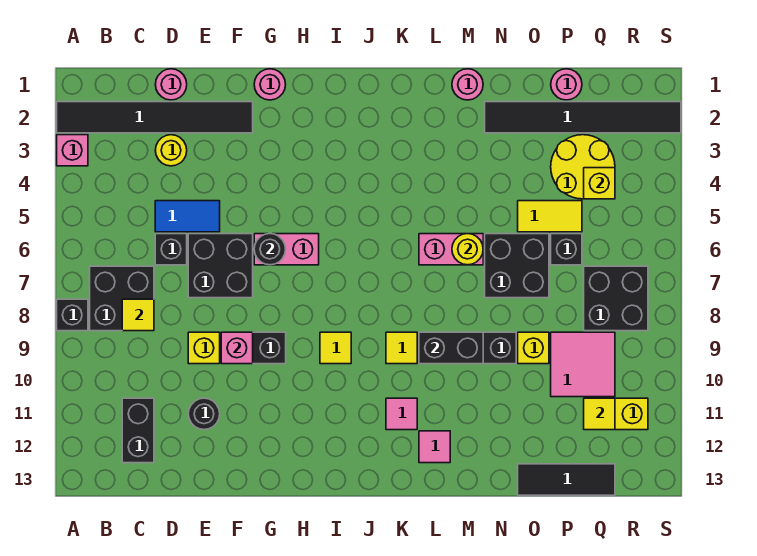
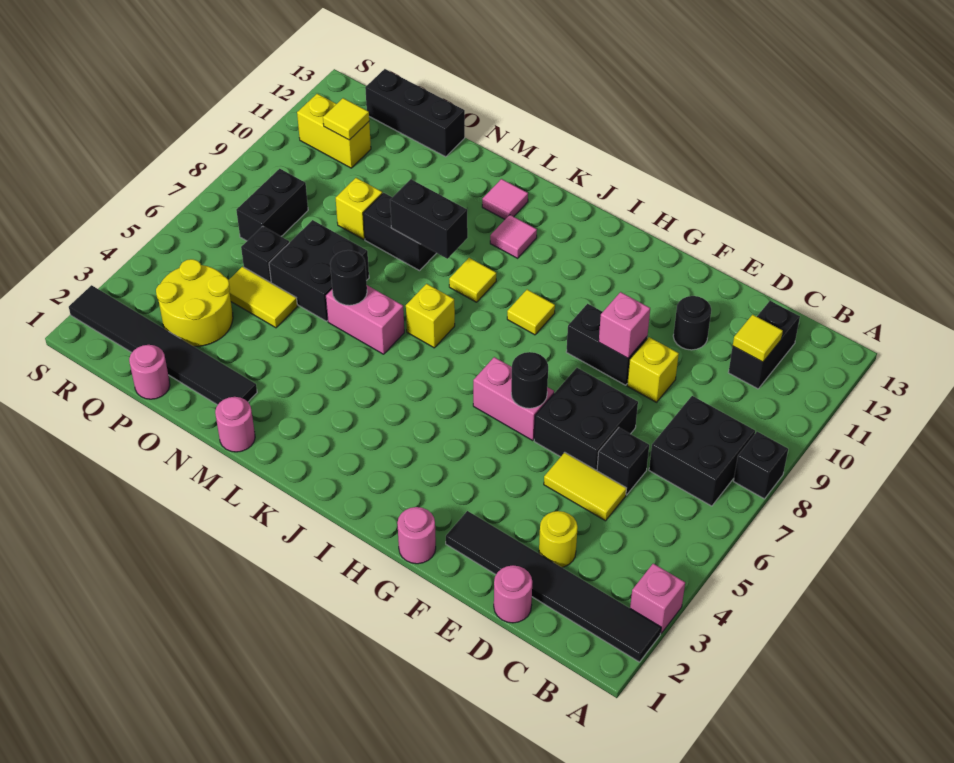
yellow tile C8 level 2 -> yellow tile C11 level 2
blue tile D5:E5 level 1 -> yellow tile D5:E5 level 1
yellow round brick M6 level 2 -> black round brick M6 level 2
black tile O13:Q13 level 1 -> black brick O13:Q13 level 1
pink tile P9:Q10 level 1 -> none
yellow brick Q4 level 2 -> yellow brick K7 level 1
black brick Q7:R8 level 1 -> black brick Q7:Q8 level 1

